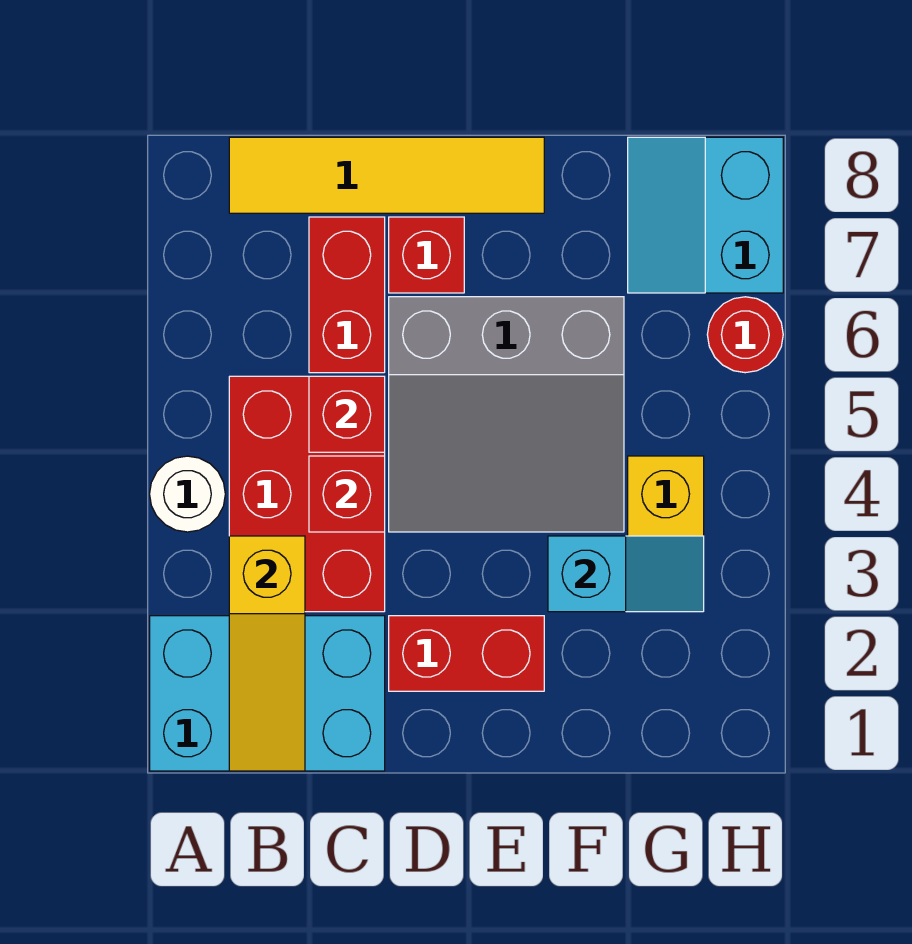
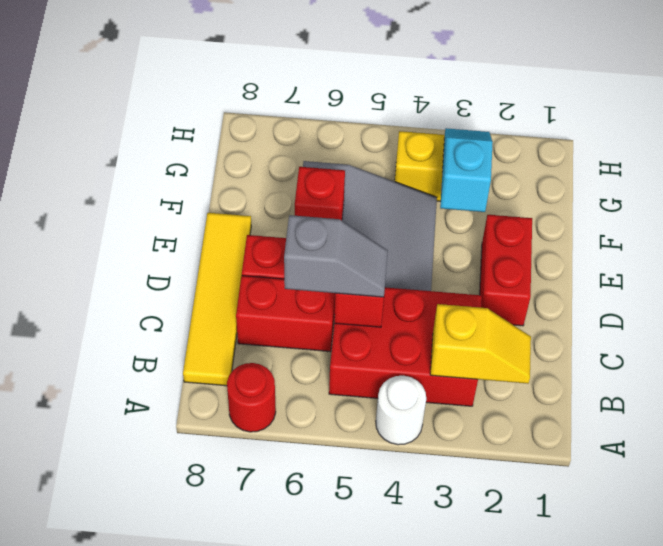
cyan brick A1:C2 level 1 -> none
yellow slope B1:B3 level 2 top 3 -> yellow slope B2:B3 level 2 top 3
red brick C4 level 2 -> red brick E6 level 2
none -> grey slope C5:C6 level 3 top 6
cyan slope G7:H8 level 1 top H -> none
red round brick H6 level 1 -> red round brick A7 level 1

